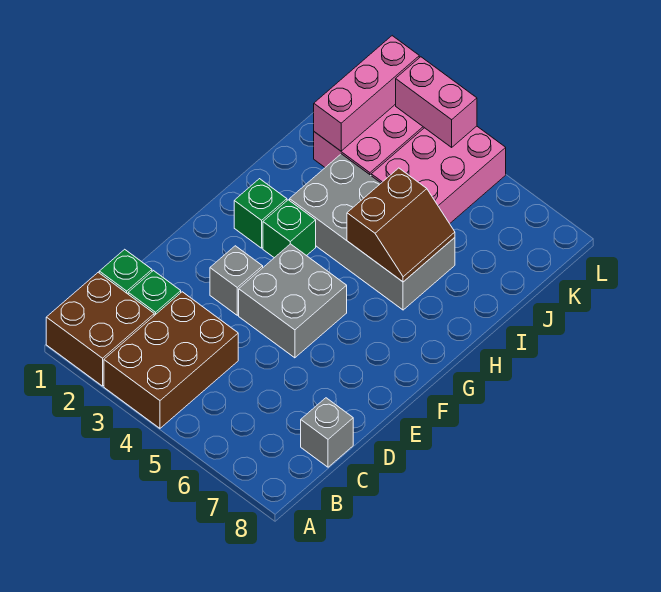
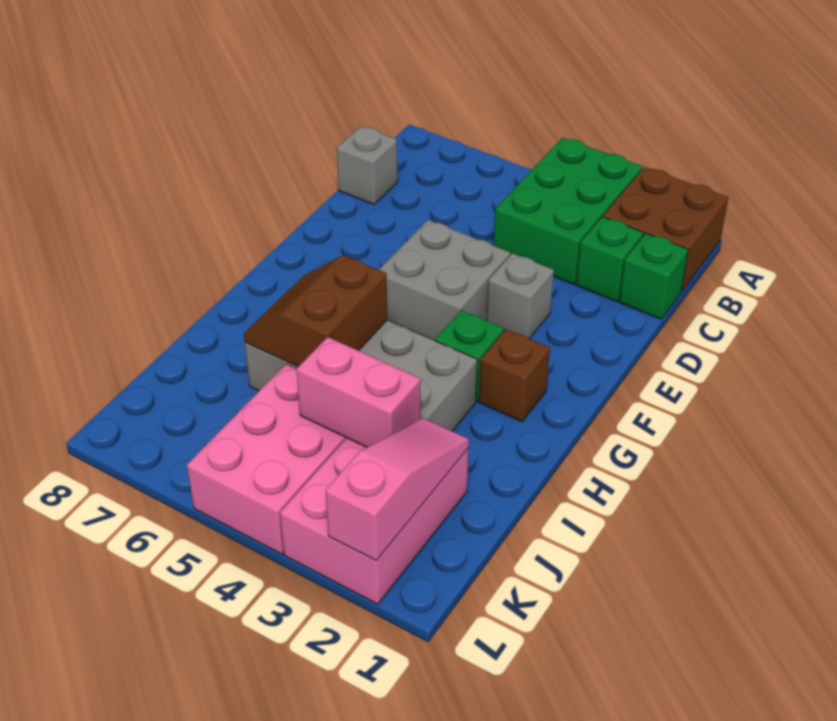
brown brick A3:C4 level 1 -> green brick A3:C4 level 1
green brick G2 level 1 -> brown brick G2 level 1
pink brick J2:L2 level 2 -> pink slope J2:L2 level 2 top L
pink brick L3:L4 level 2 -> pink brick J3:J4 level 2

